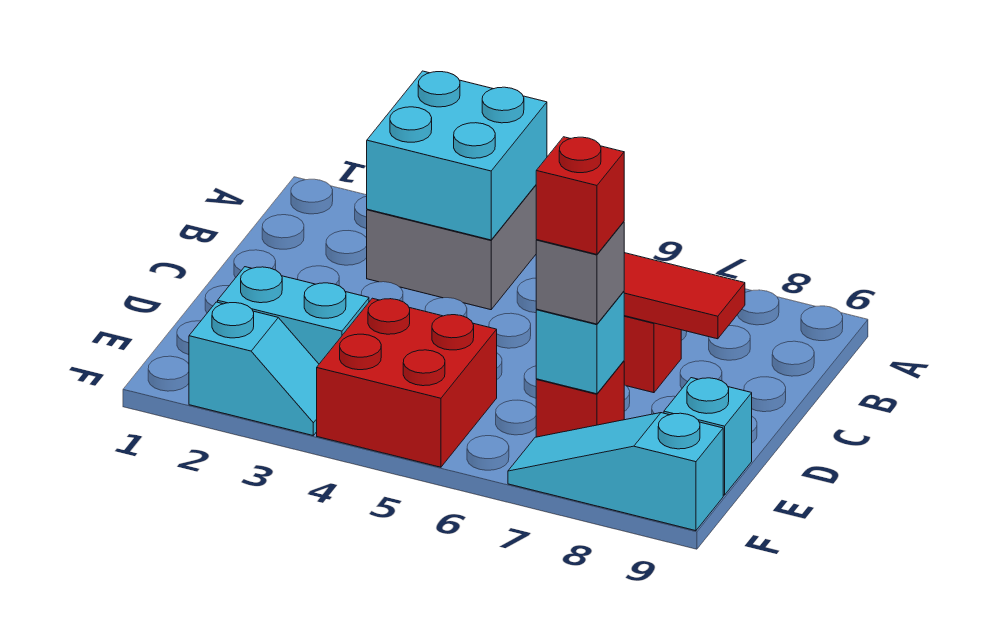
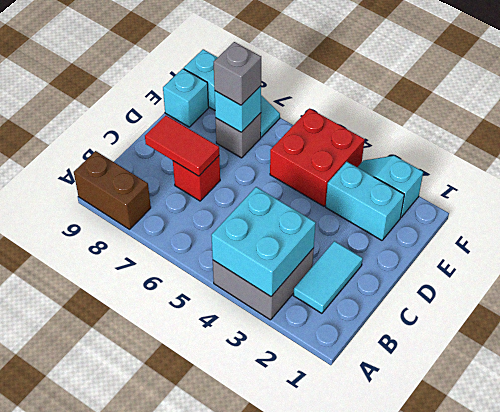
none -> brown brick A8:A9 level 1
none -> cyan tile B2:C2 level 1
red brick E7 level 1 -> grey brick E7 level 1
red brick E7 level 4 -> none

